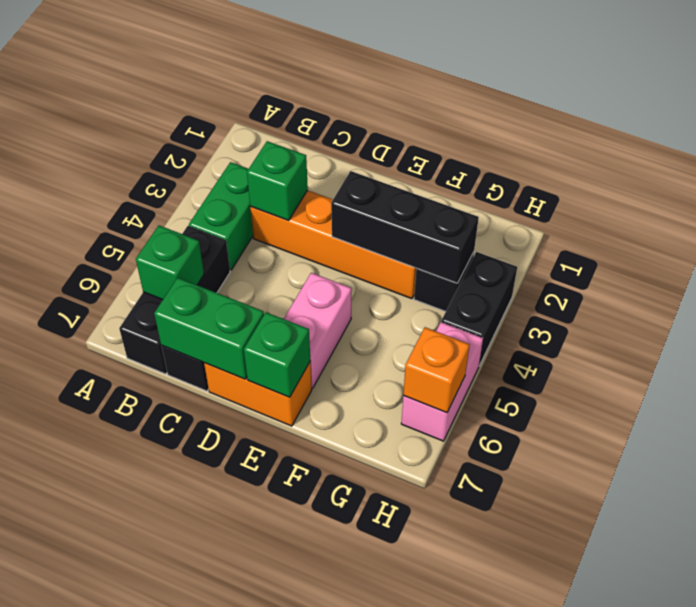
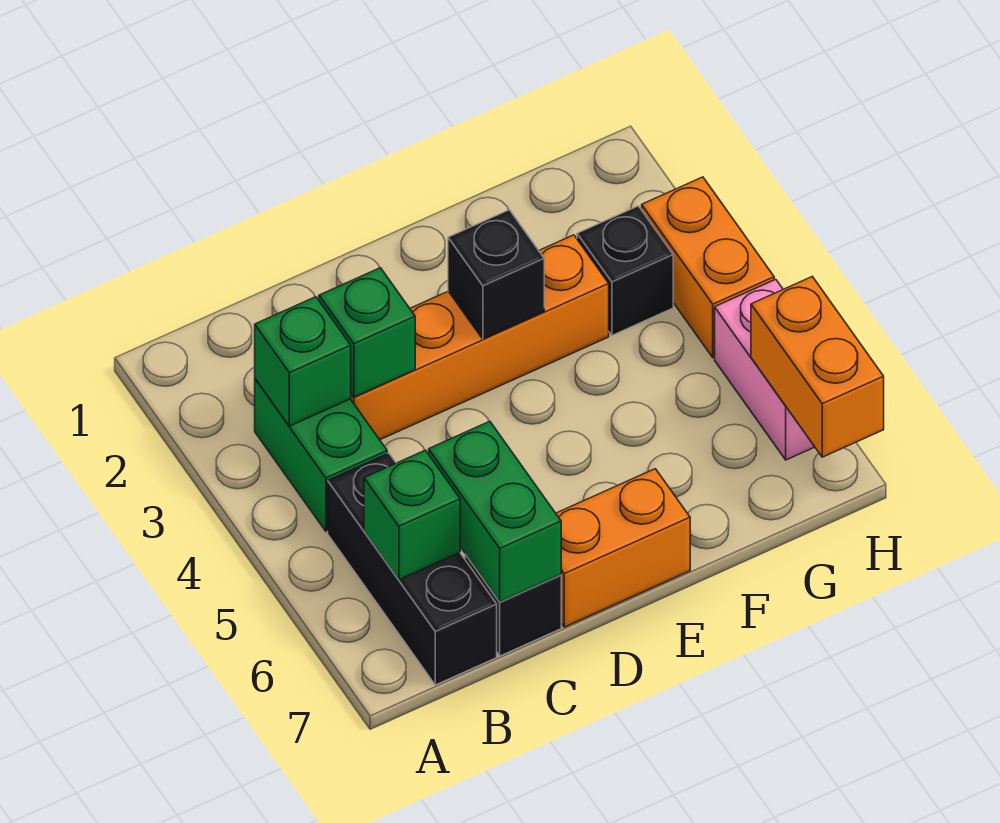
green brick C7:D7 level 2 -> green brick C6:C7 level 2
black brick E3:G3 level 2 -> black brick E3 level 2
pink brick E5:E6 level 1 -> none
green brick E7 level 2 -> green brick B3 level 2
black brick H3:H4 level 1 -> orange brick H3:H4 level 1
orange brick H6 level 2 -> orange brick H6:H7 level 2

